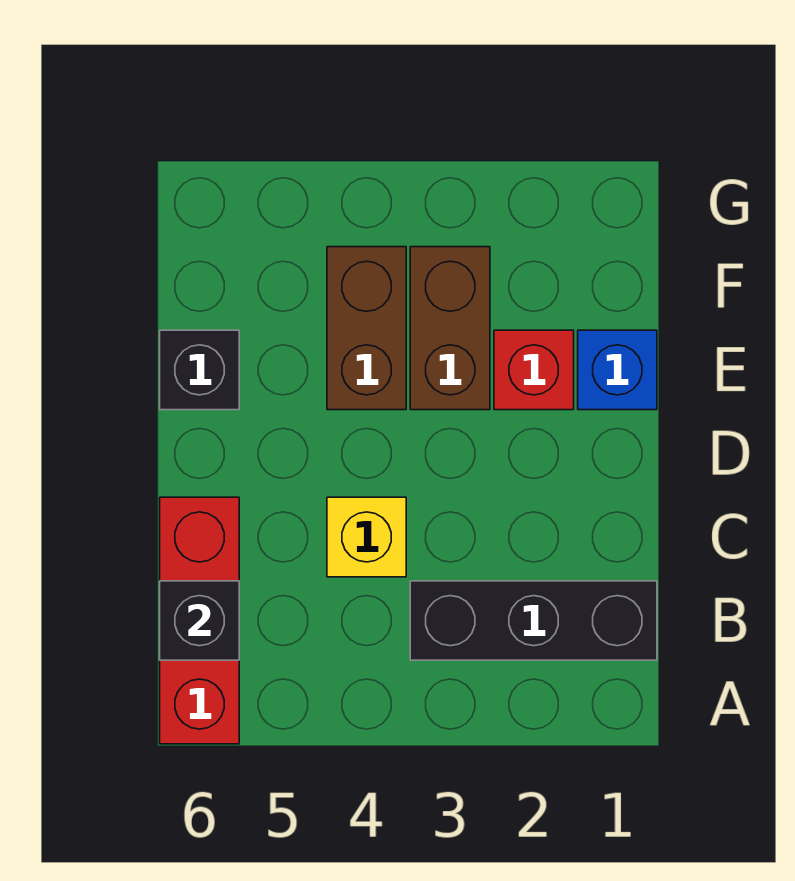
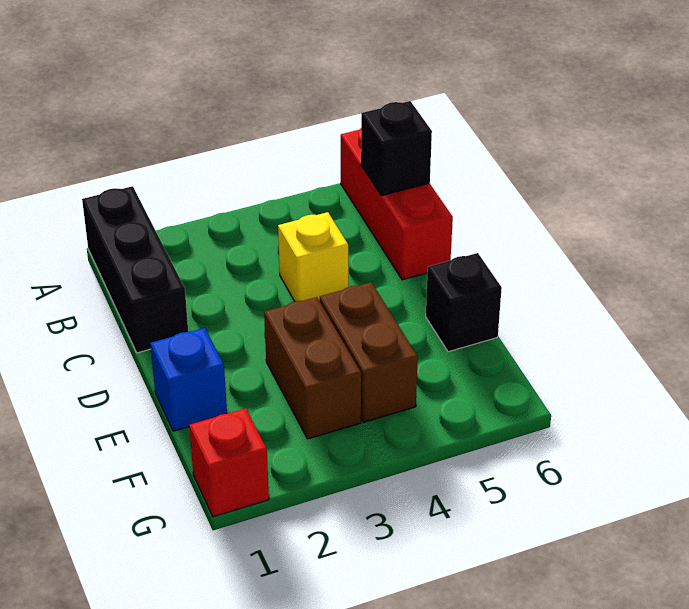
black brick B1:B3 level 1 -> black brick A1:C1 level 1
red brick E2 level 1 -> red brick G1 level 1

